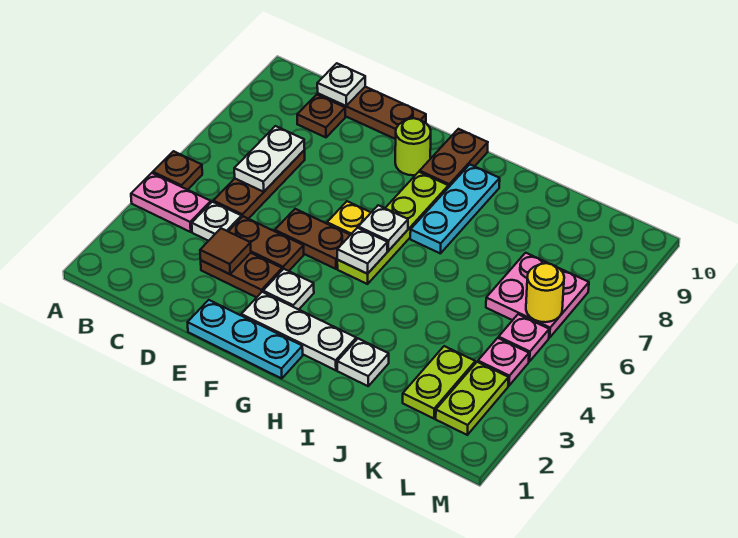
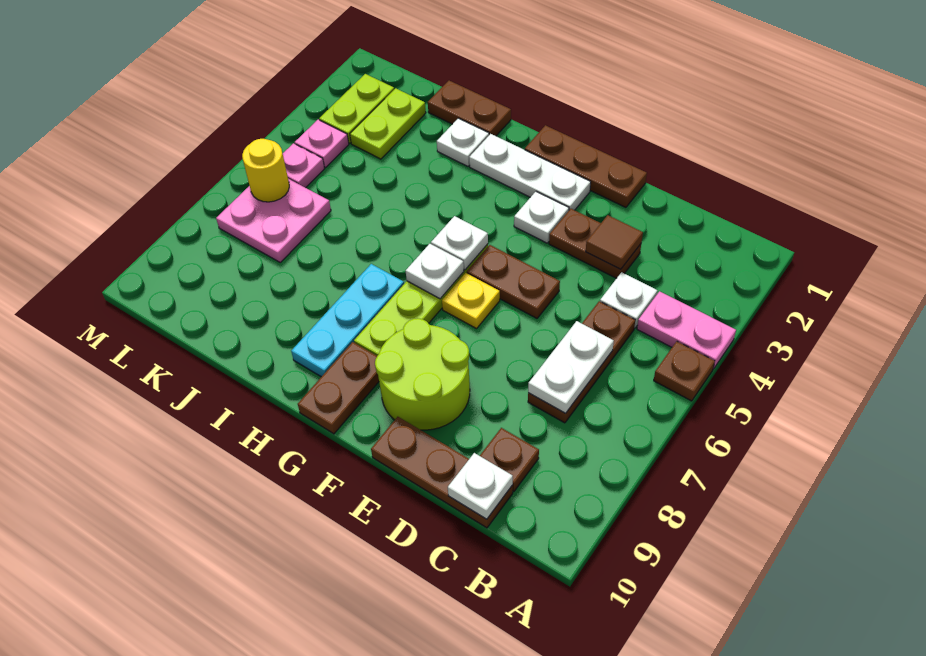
brown plate D4:E4 level 1 -> brown plate I1:J1 level 1
cyan plate E1:G1 level 1 -> brown plate E1:G1 level 1
lime round brick F9 level 1 -> lime round brick E8:F9 level 1

